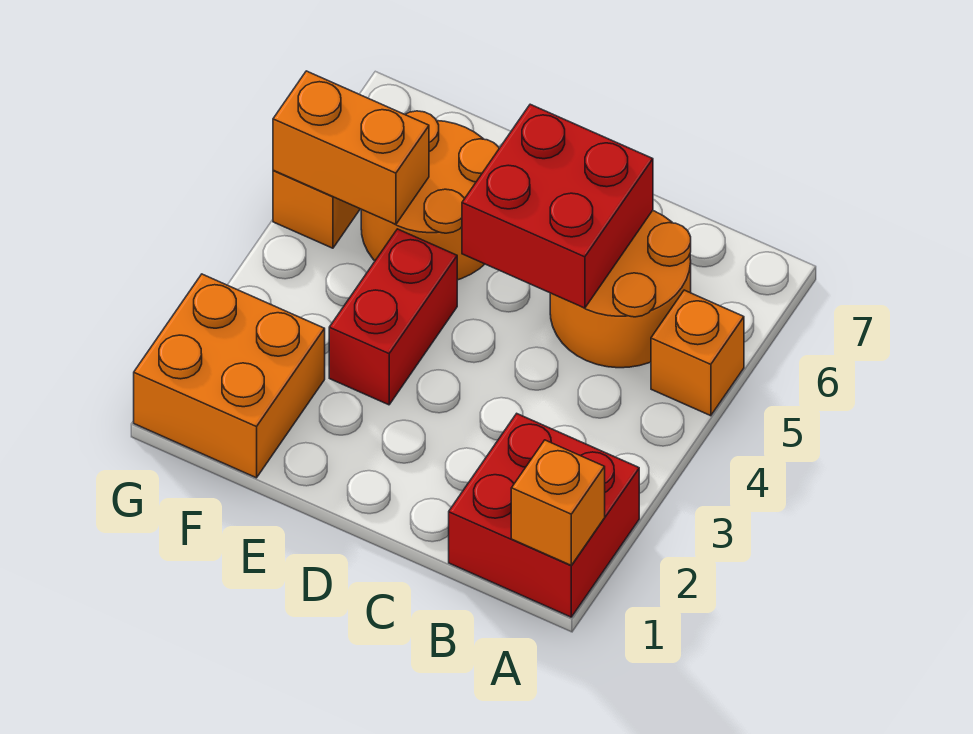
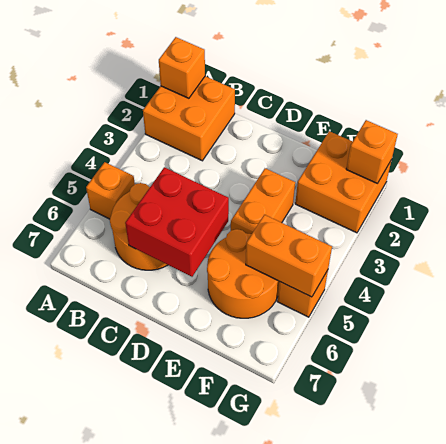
red brick A1:B2 level 1 -> orange brick A1:B2 level 1
red brick E3:E4 level 1 -> orange brick E3:E4 level 1
none -> orange brick G1 level 2

